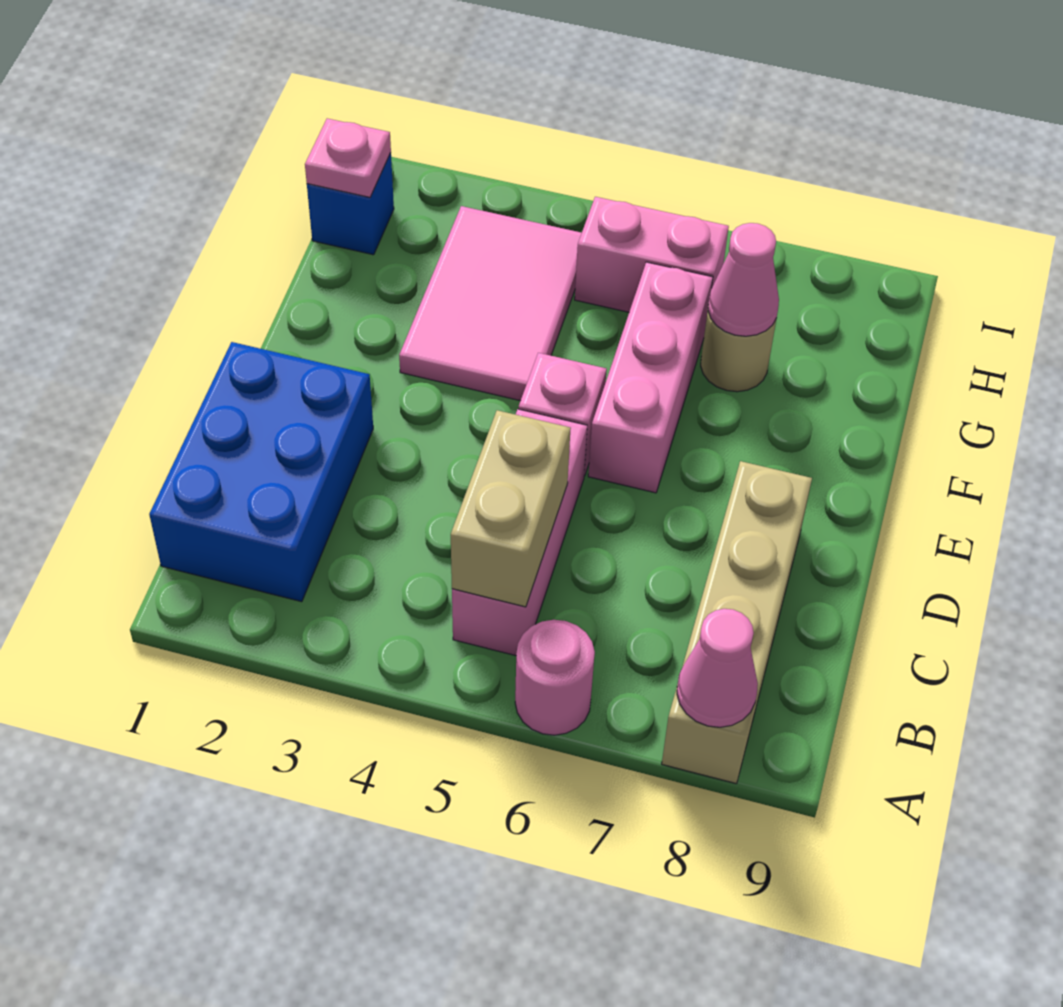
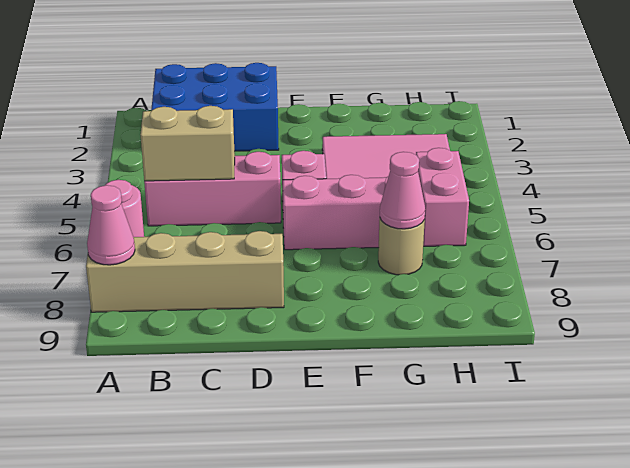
blue brick H1 level 1 -> none
pink plate H1 level 2 -> none

